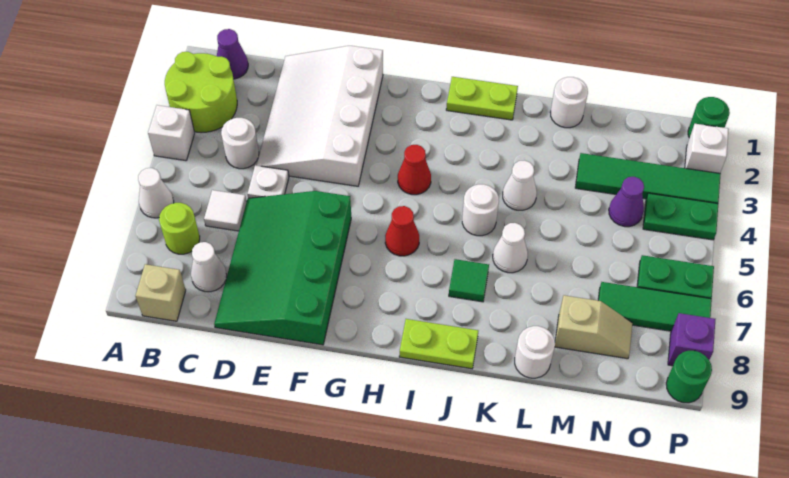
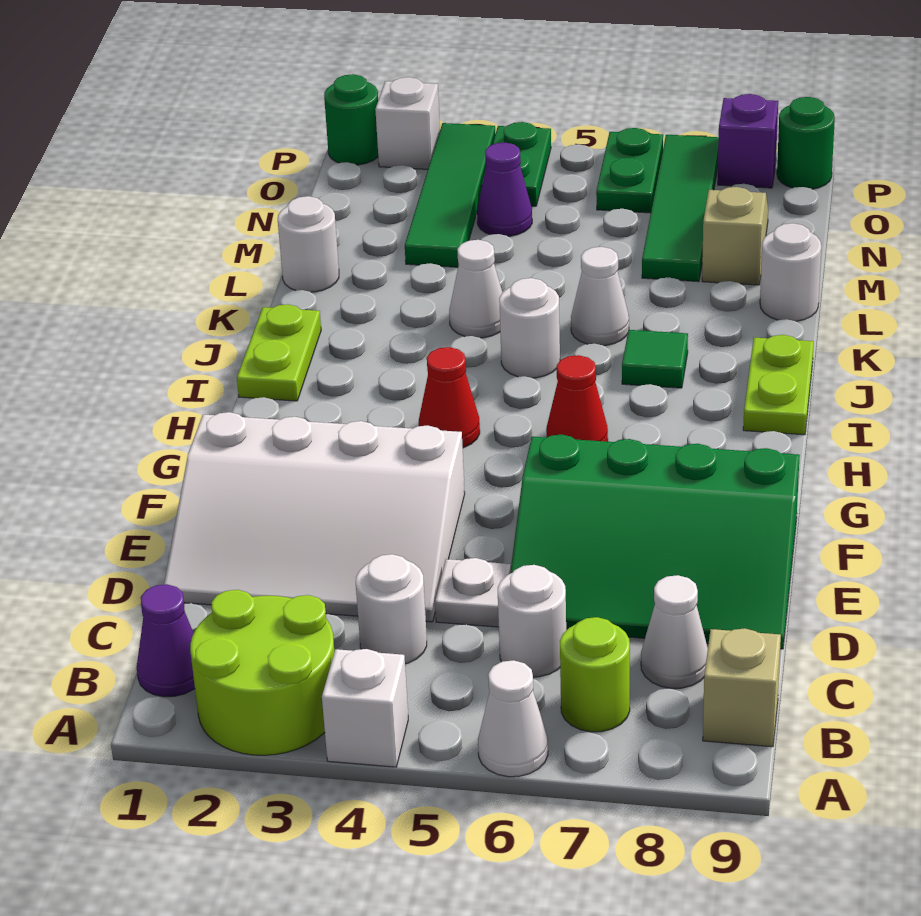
white tile C6 level 1 -> white round brick C6 level 1
green tile N7:P7 level 1 -> green tile M7:P7 level 1

